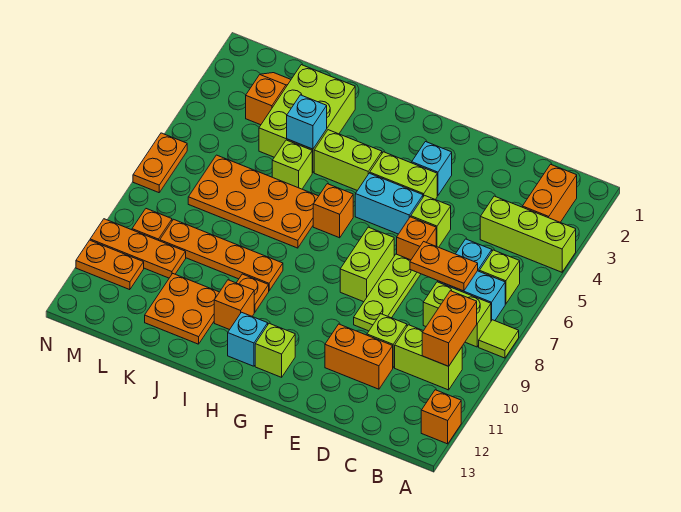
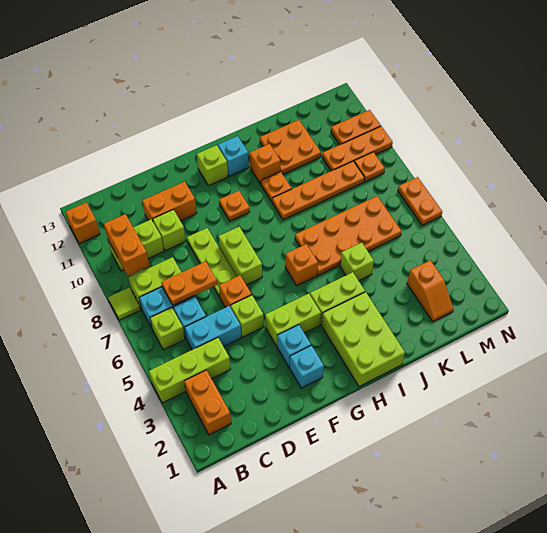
cyan brick F5:G5 level 1 -> cyan brick C5:D5 level 1
none -> orange plate G10 level 1
lime brick J2:K4 level 1 -> lime brick H1:I3 level 1
cyan brick J4 level 2 -> cyan brick F2 level 1

